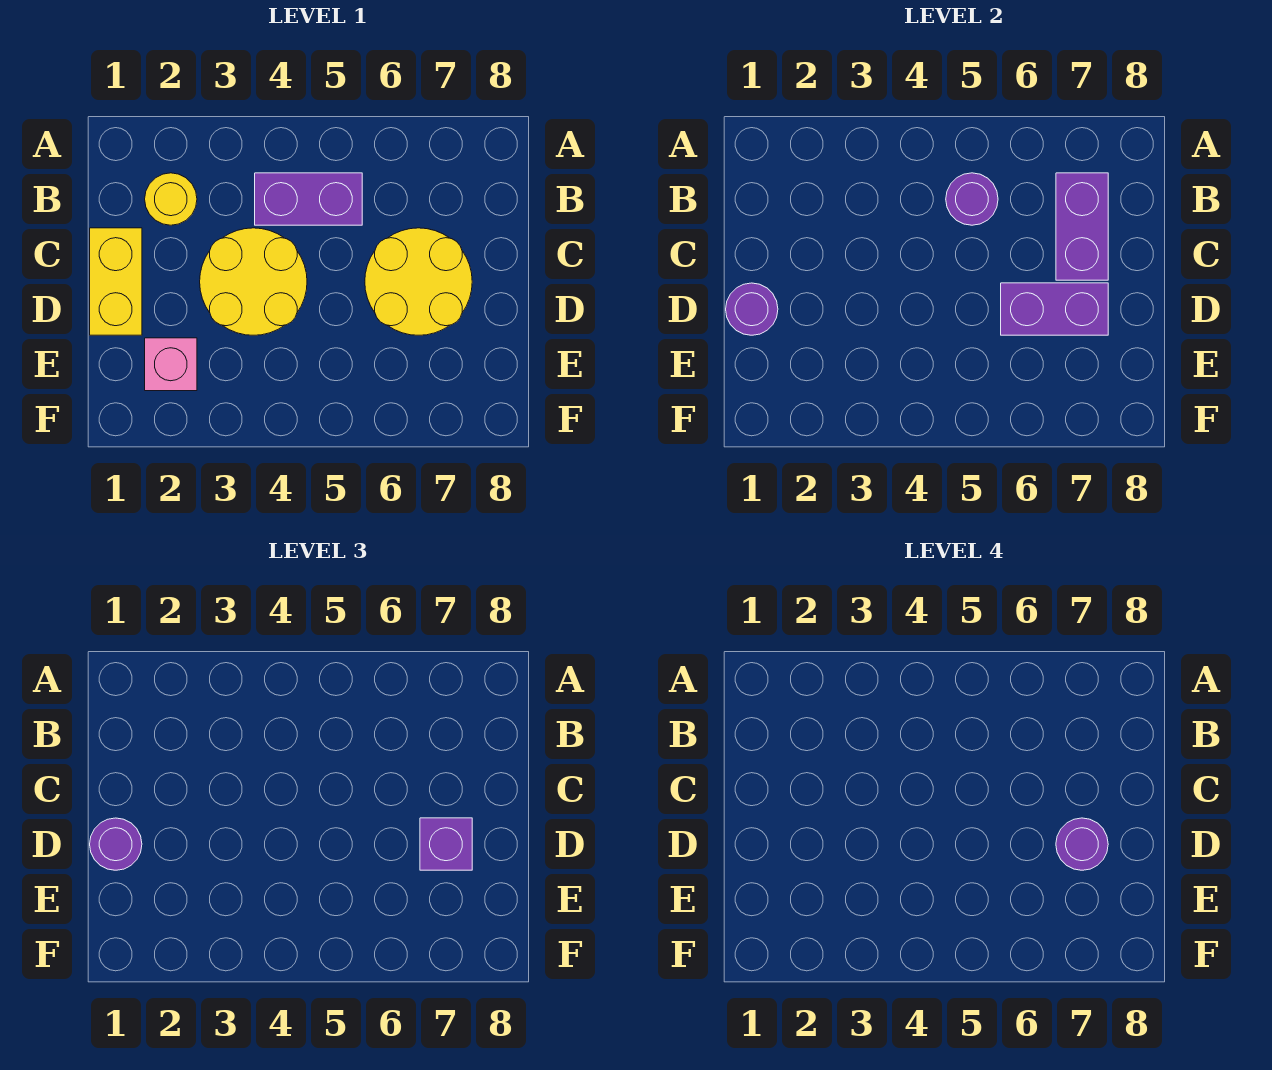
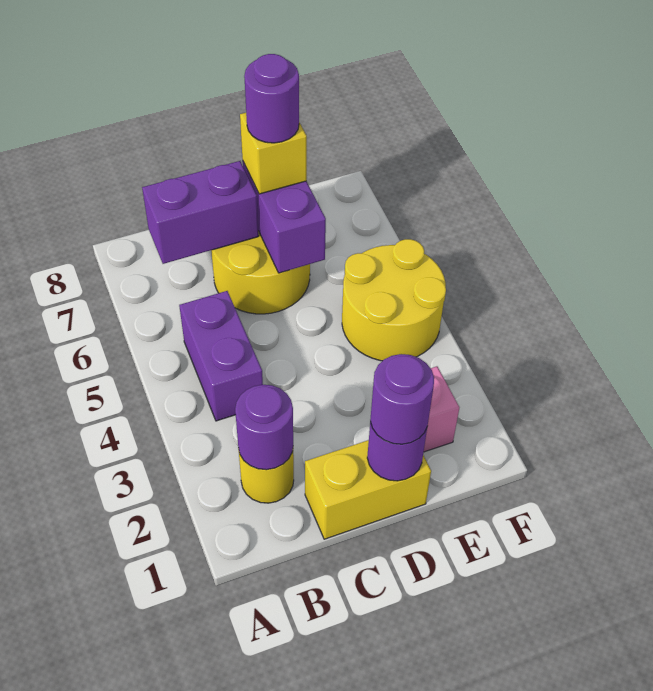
purple round brick B5 level 2 -> purple round brick B2 level 2
yellow round brick C3:D4 level 1 -> yellow round brick E4:F5 level 1
purple brick D7 level 3 -> yellow brick D7 level 3

